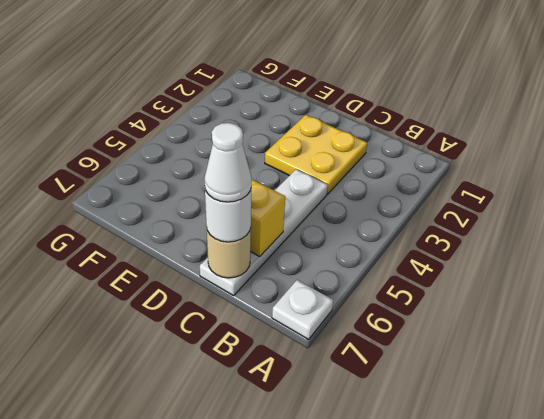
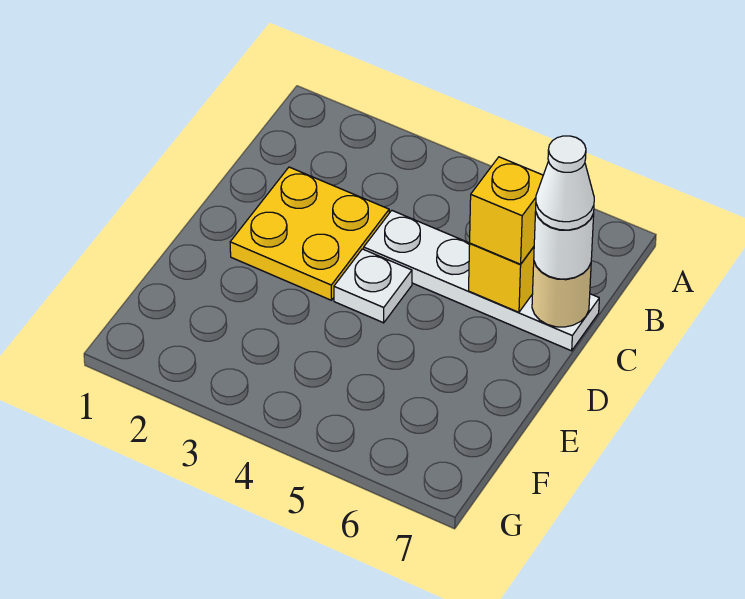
white plate A7 level 1 -> white plate D4 level 1
none -> yellow brick C6 level 3

